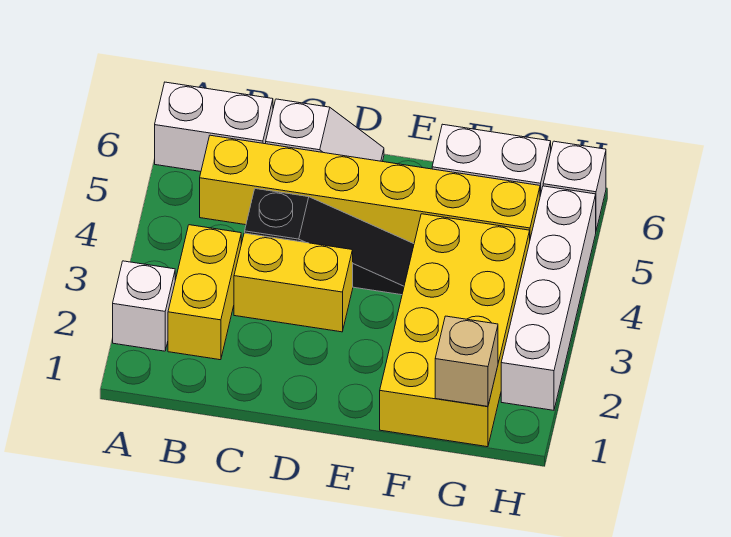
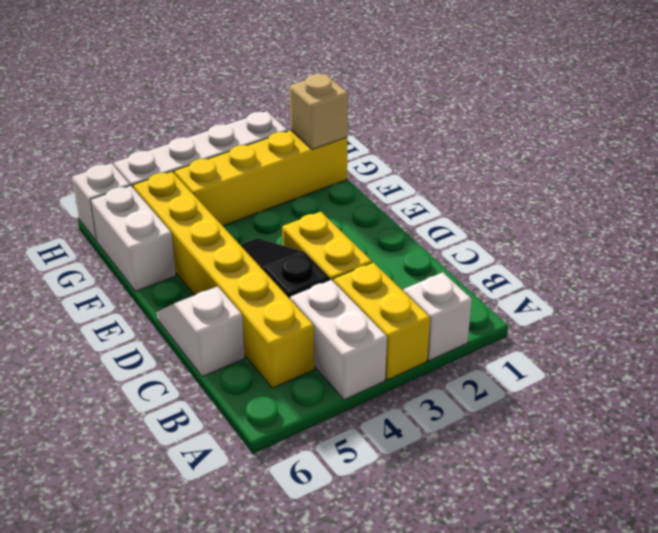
white brick A6:B6 level 1 -> white brick A4:B4 level 1
yellow brick B2:B3 level 1 -> yellow brick A3:B3 level 1
yellow brick F1:G4 level 1 -> yellow brick G1:G4 level 1

